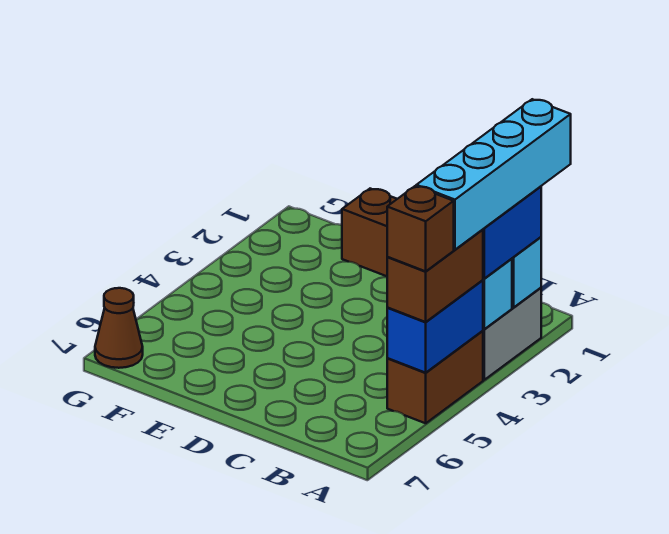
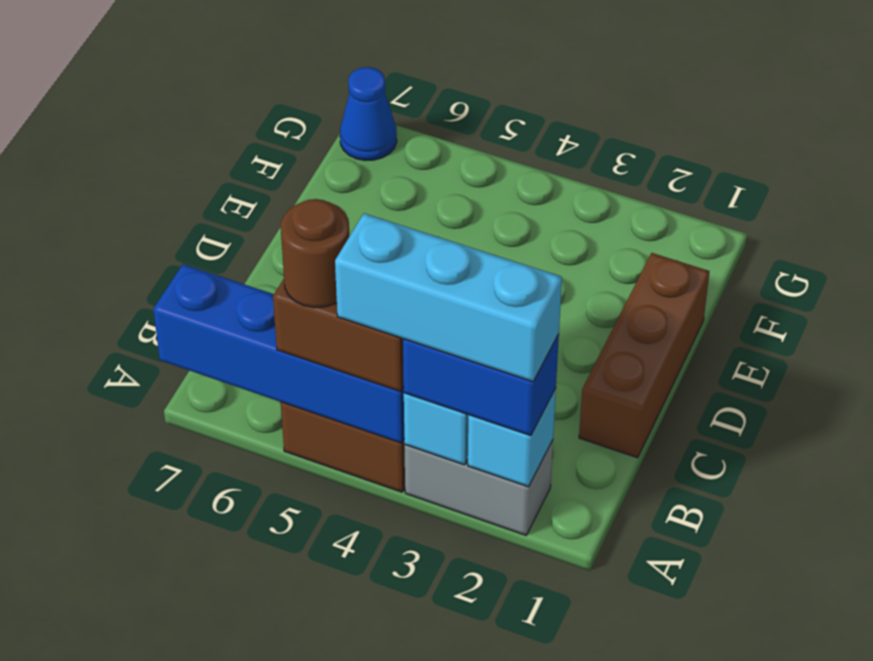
cyan brick A1:A4 level 4 -> cyan brick A2:A4 level 4
blue brick A4:A5 level 2 -> blue brick A4:A7 level 2
brown brick A5 level 4 -> brown round brick A5 level 4
brown cone G7 level 1 -> blue cone G7 level 1

